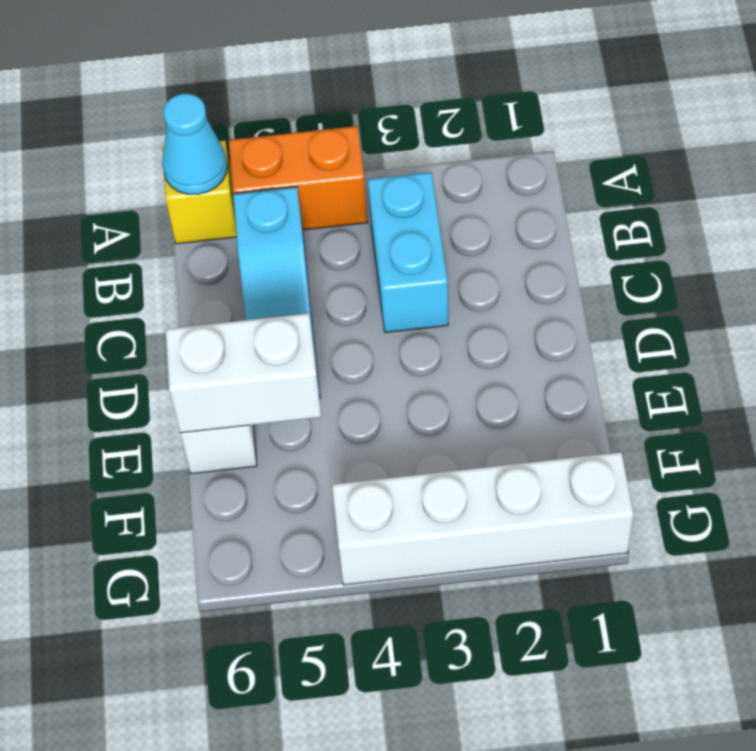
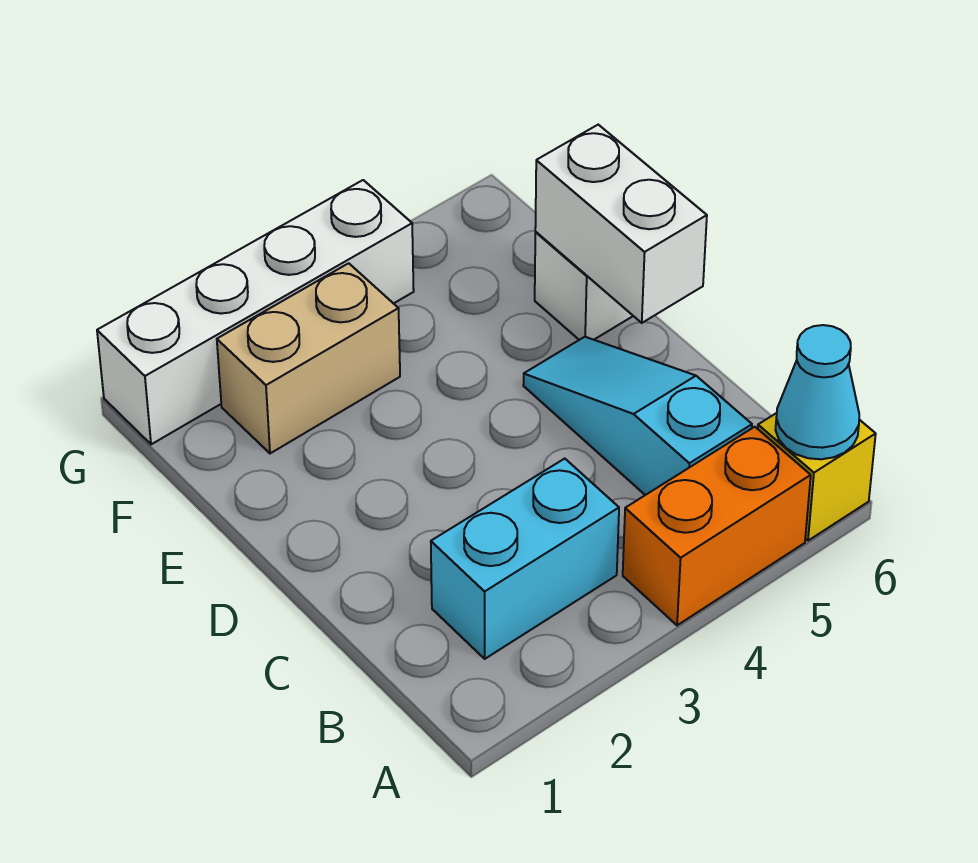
cyan brick B3:C3 level 1 -> cyan brick B2:B3 level 1
white brick E5:E6 level 2 -> white brick D6:E6 level 2
none -> tan brick F2:F3 level 1

